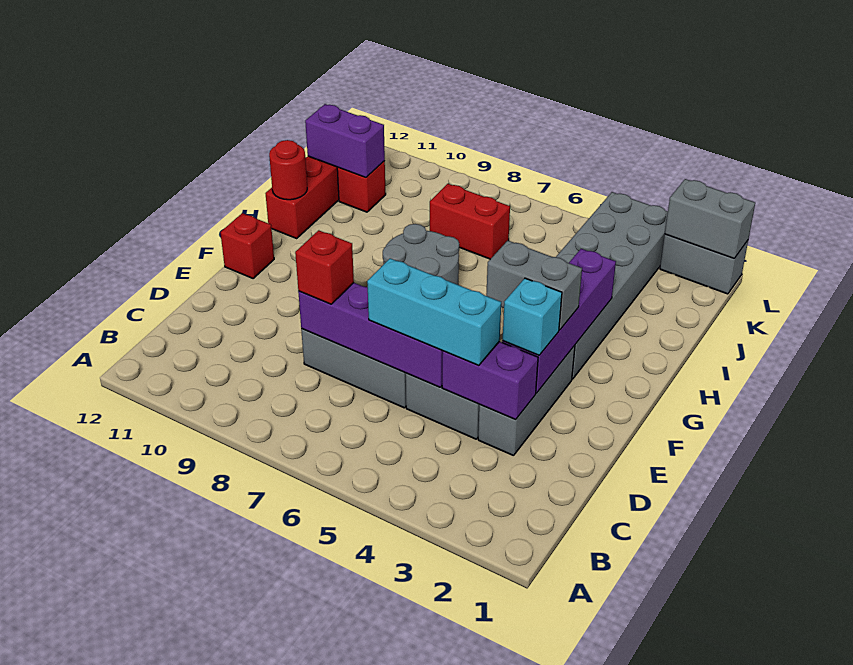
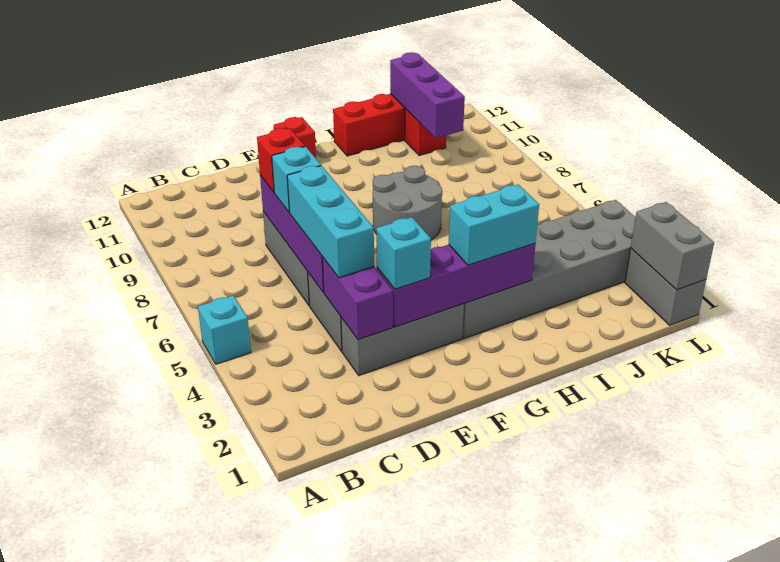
none -> cyan brick A5 level 1
none -> cyan brick D7 level 3
grey brick F3:F4 level 3 -> none
none -> cyan brick G3:H3 level 3
red round brick H12 level 2 -> none
red brick J7:J8 level 1 -> none
purple brick J11:J12 level 2 -> purple brick J10:J12 level 2

